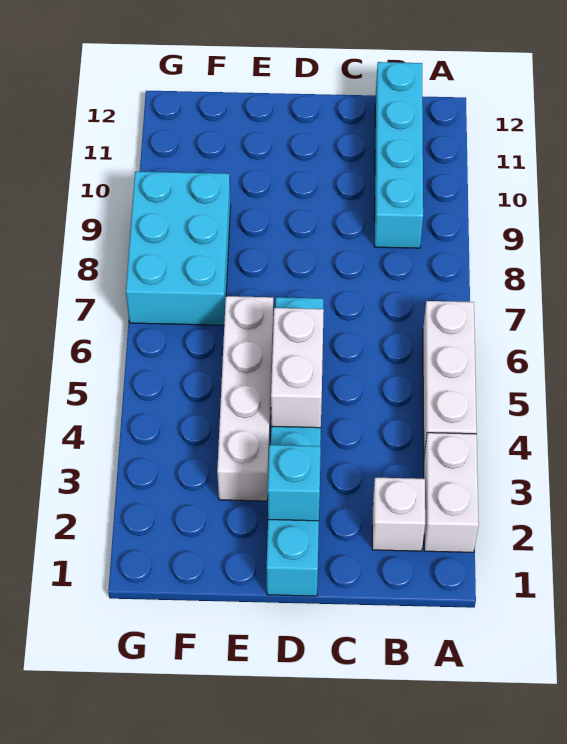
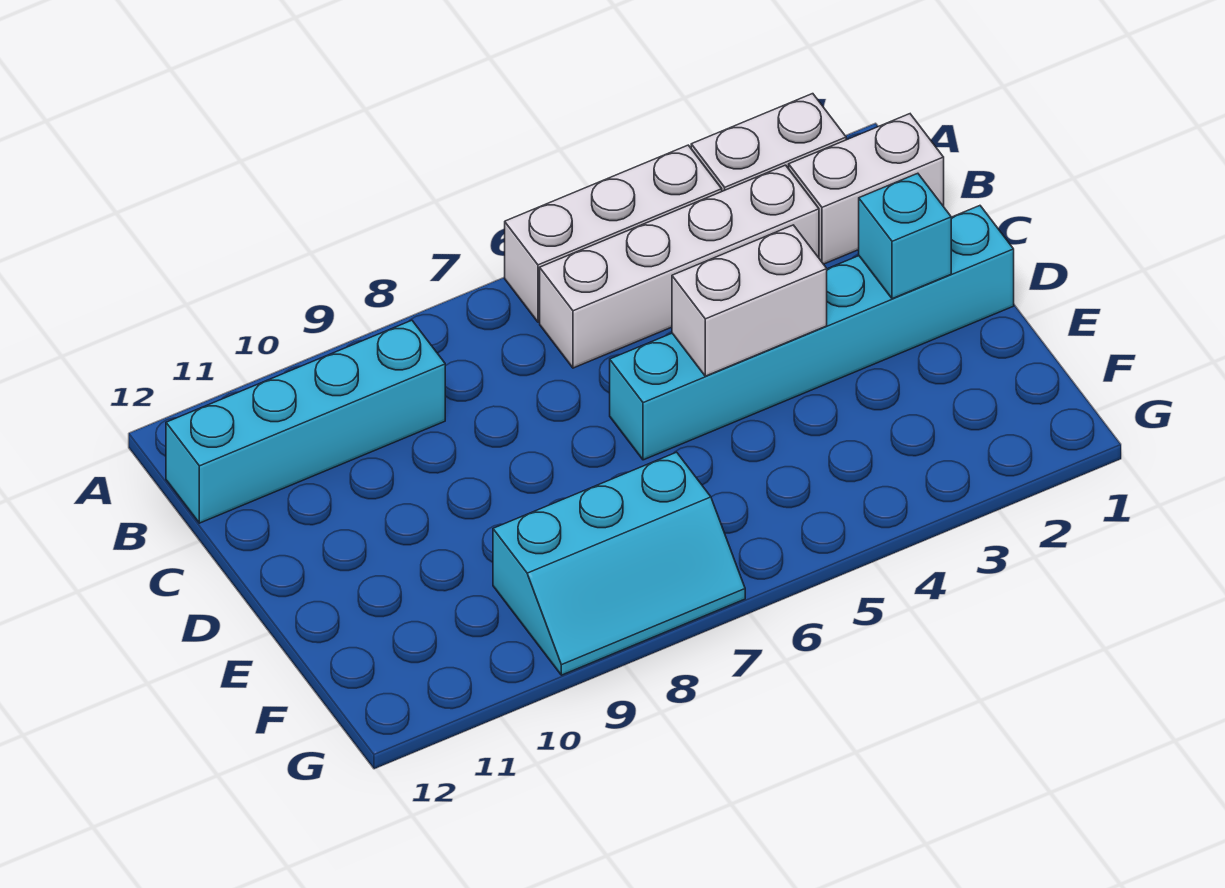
white brick B2 level 1 -> white brick B1:B2 level 1
white brick E3:E6 level 1 -> white brick B3:B6 level 1
cyan brick F7:G9 level 1 -> cyan slope F7:G9 level 1 top F

